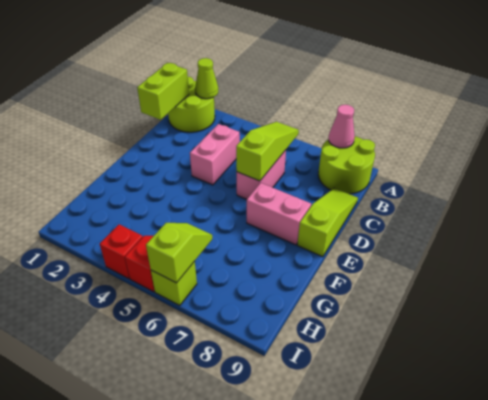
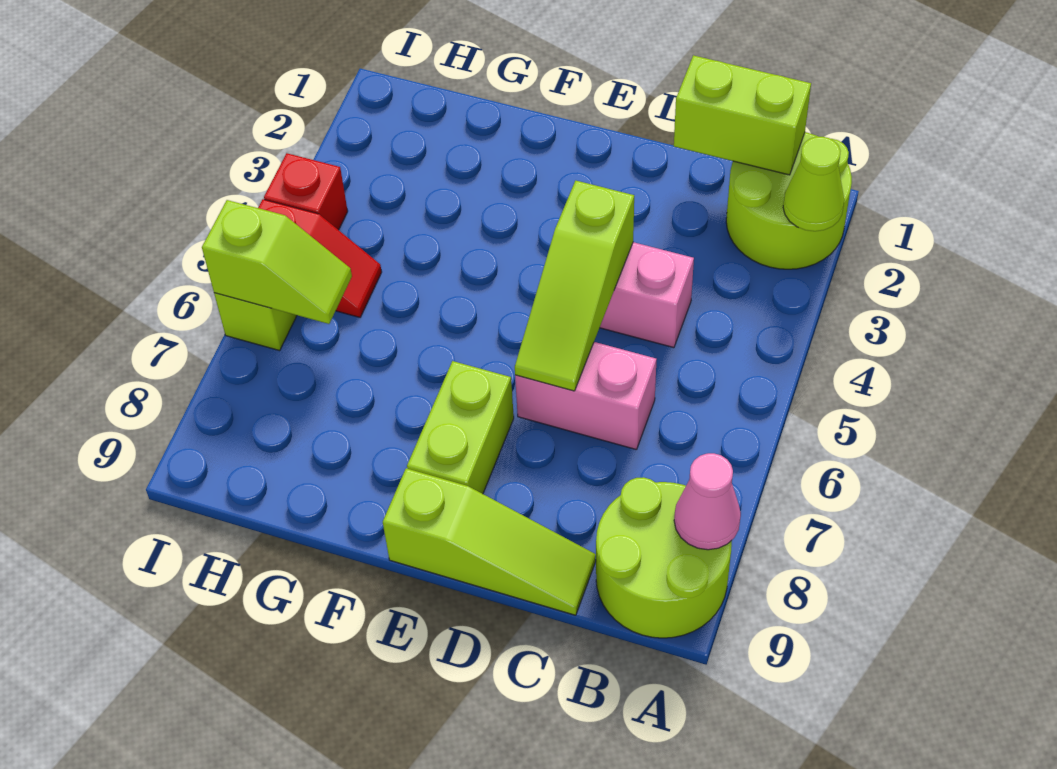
lime slope B6:D6 level 2 top D -> lime slope D4:D6 level 2 top 4
pink brick E7:E8 level 1 -> lime brick E7:E8 level 1

